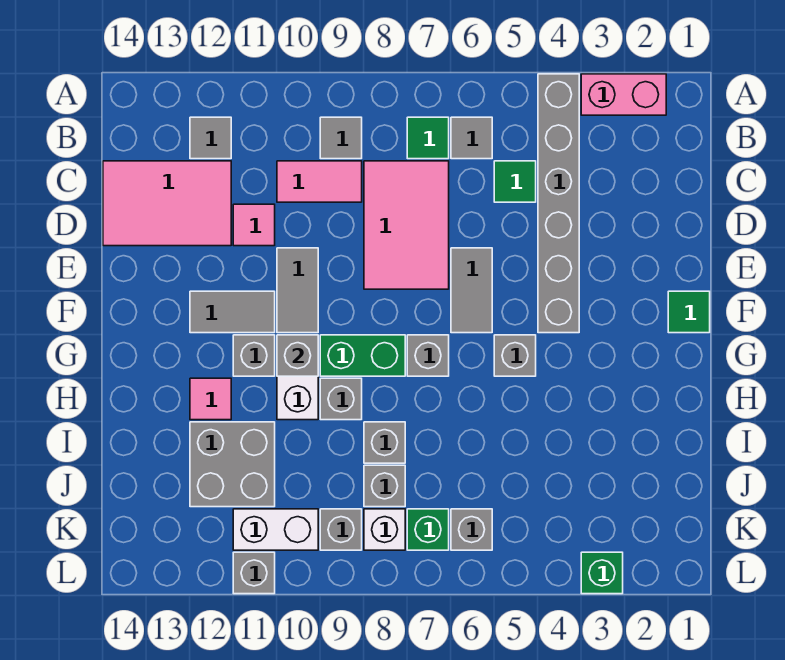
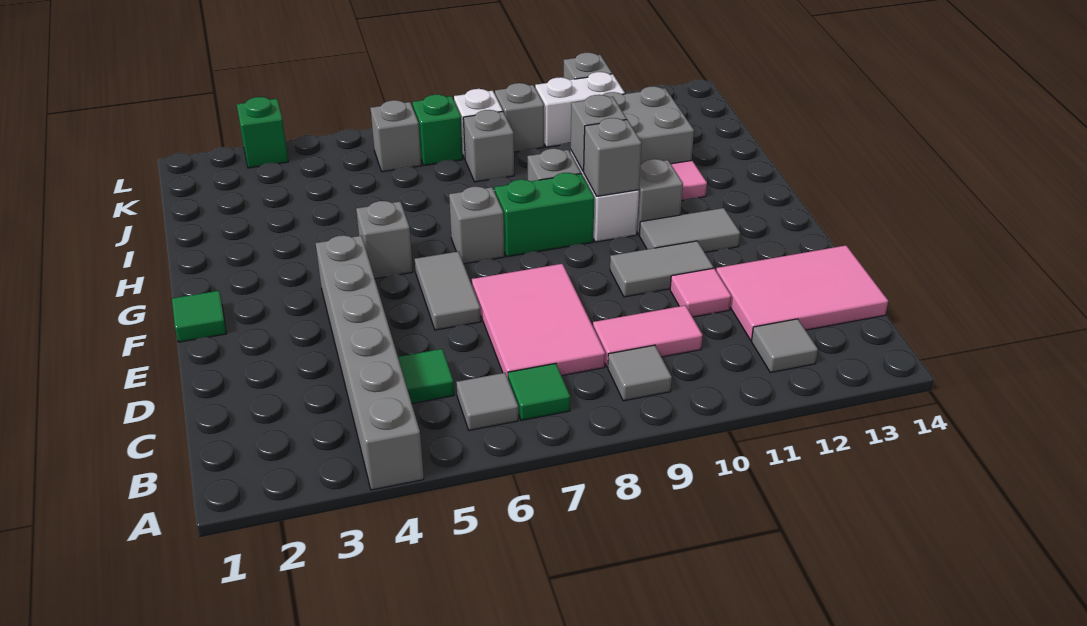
pink brick A2:A3 level 1 -> none
grey tile E10:F10 level 1 -> grey tile E10:E11 level 1
grey brick I8 level 1 -> grey brick H10 level 2

